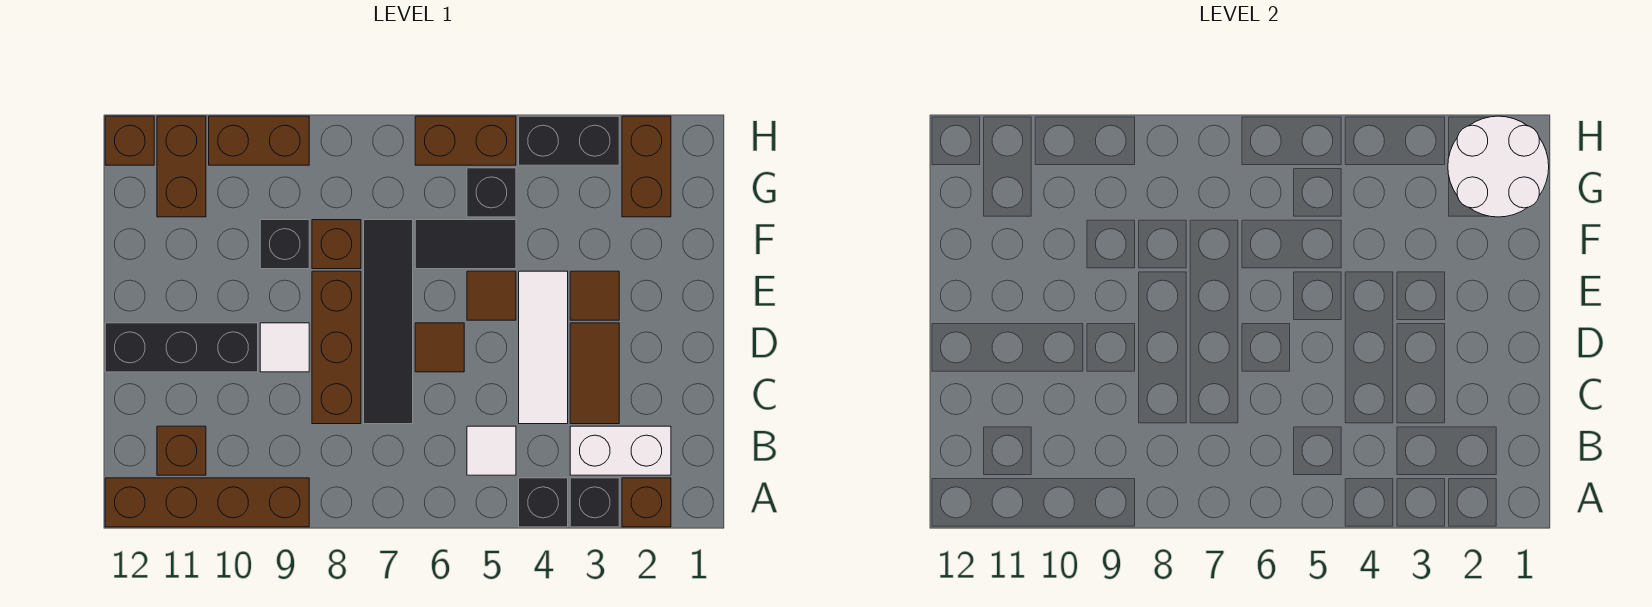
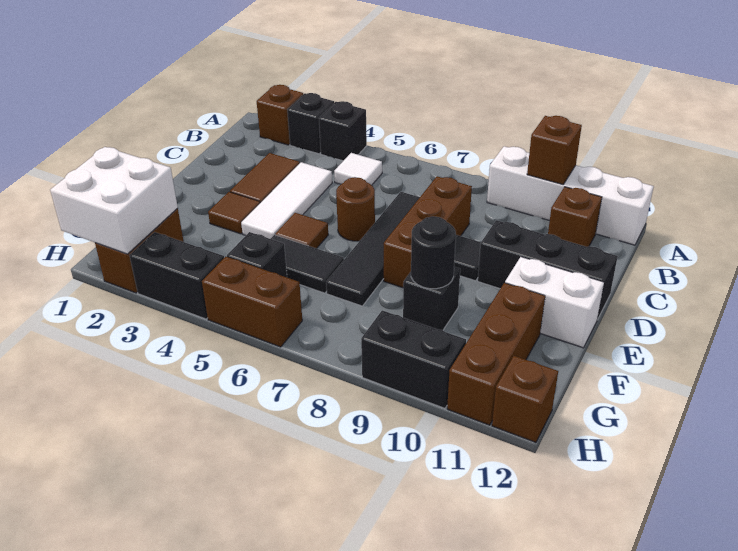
brown brick A9:A12 level 1 -> white brick A9:A12 level 1
white brick B2:B3 level 1 -> white brick E11:E12 level 1
brown tile D6 level 1 -> brown round brick D6 level 1
white tile D9 level 1 -> black tile D9 level 1
brown brick F8 level 1 -> brown brick A10 level 2
none -> black round brick F9 level 2
white round brick G1:H2 level 2 -> white brick G1:H2 level 2
brown brick G11:H11 level 1 -> brown brick F11:H11 level 1
brown brick H9:H10 level 1 -> black brick H9:H10 level 1

